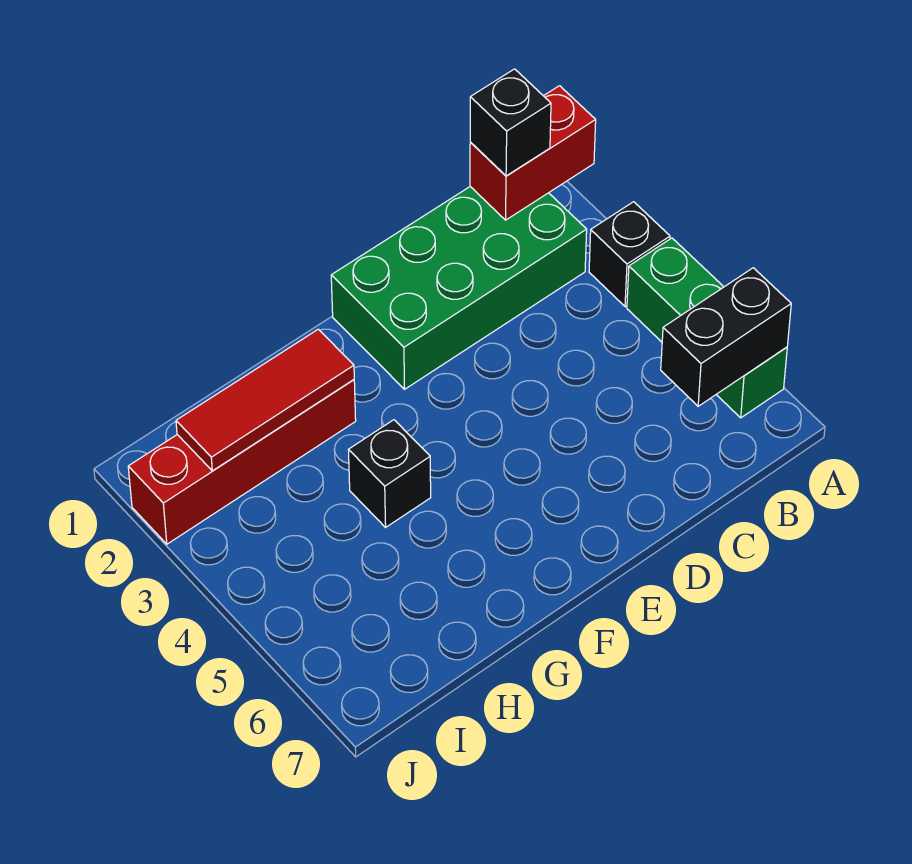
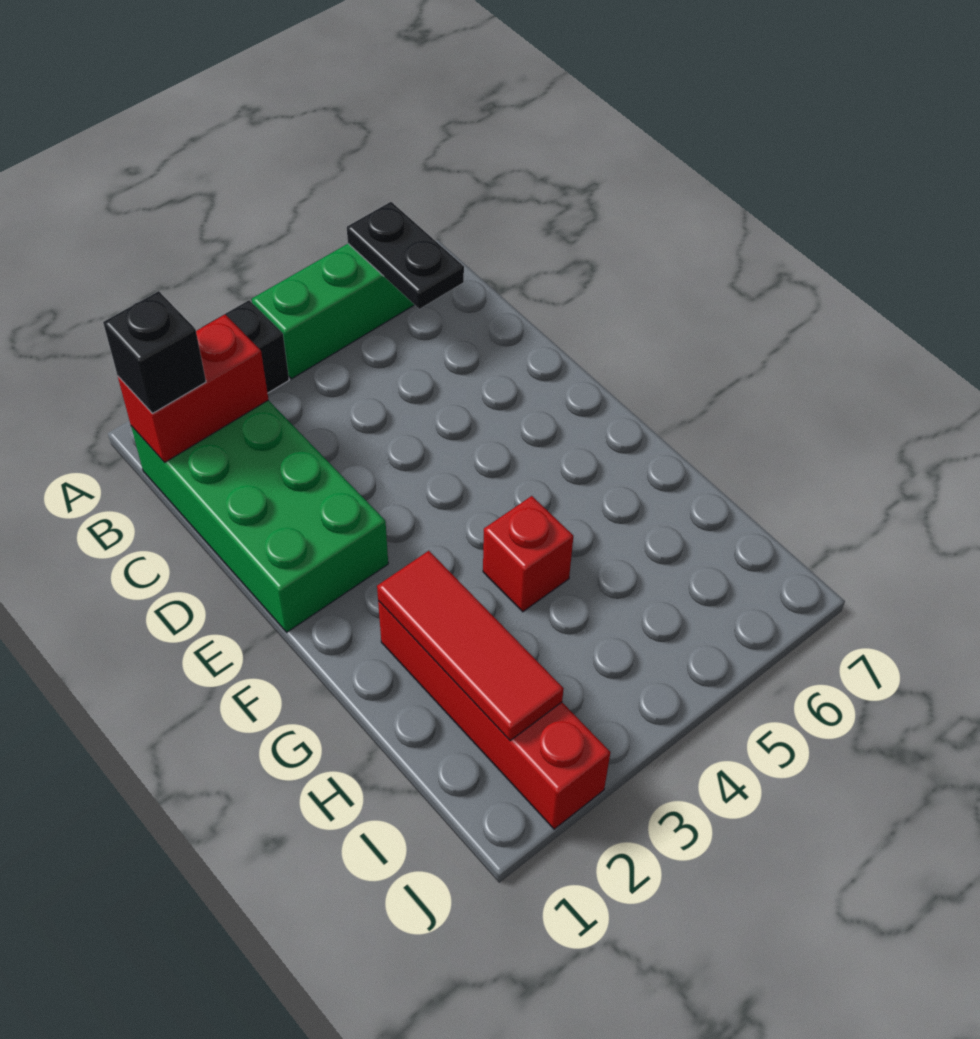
red brick A1:B1 level 2 -> red brick B1:B2 level 2
black brick A6:B6 level 2 -> black plate A6:B6 level 2
black brick G4 level 1 -> red brick G4 level 1

